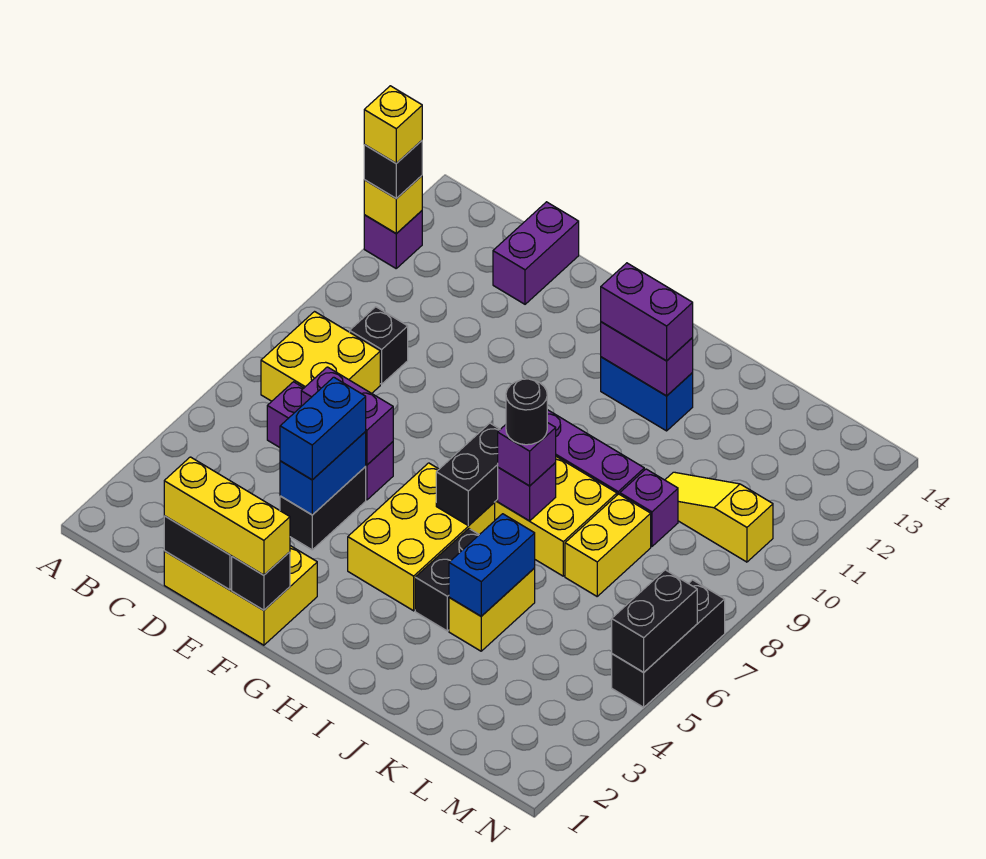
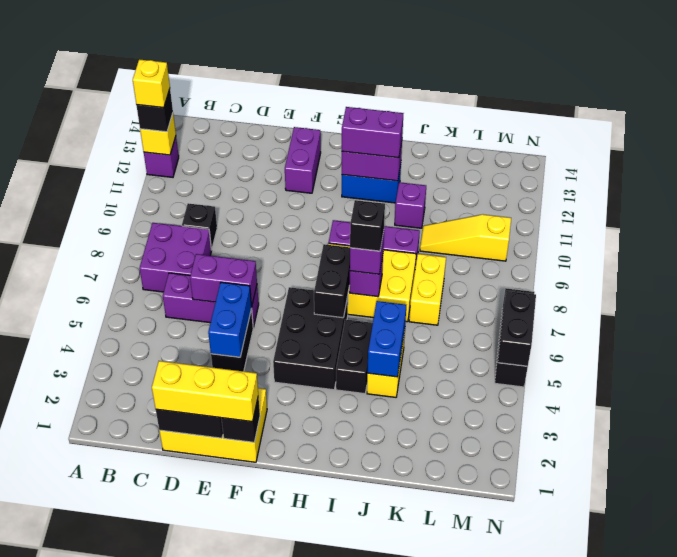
yellow brick B7:C8 level 1 -> purple brick B7:C8 level 1
purple brick D13:D14 level 1 -> purple brick F12:F13 level 1
blue brick E4:E5 level 3 -> none
yellow brick G4:H6 level 1 -> black brick G4:H6 level 1
black round brick I7 level 4 -> black brick I7 level 4
purple brick K9 level 1 -> purple brick J11 level 1

